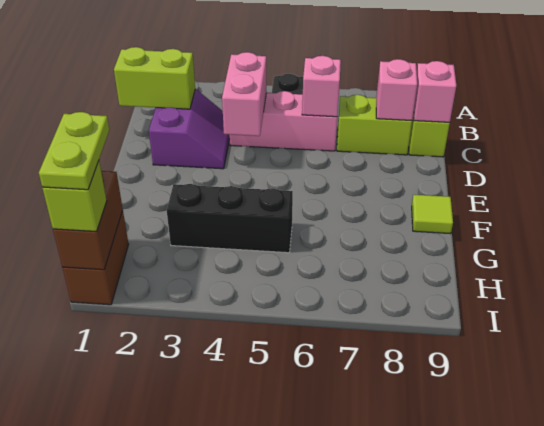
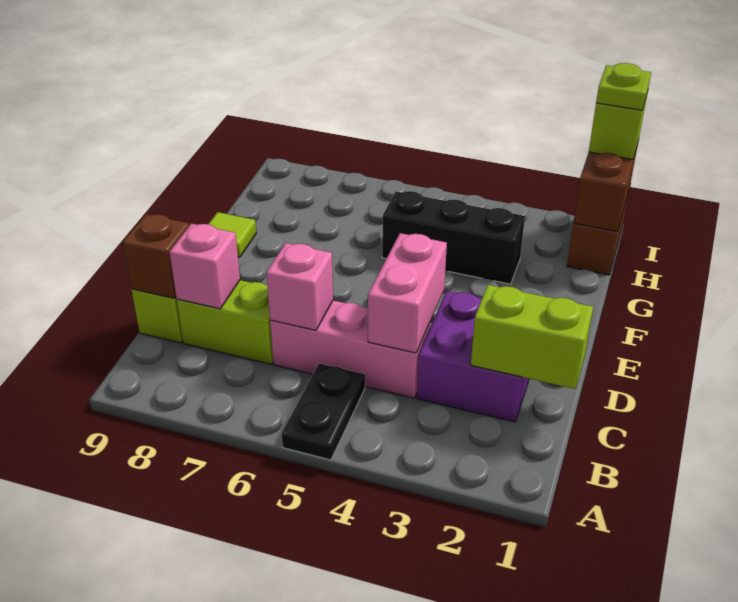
purple slope C2:D3 level 1 top 2 -> purple brick C2:D3 level 1
pink brick C9 level 2 -> brown brick C9 level 2
lime plate H1:I1 level 4 -> lime plate I1 level 4

